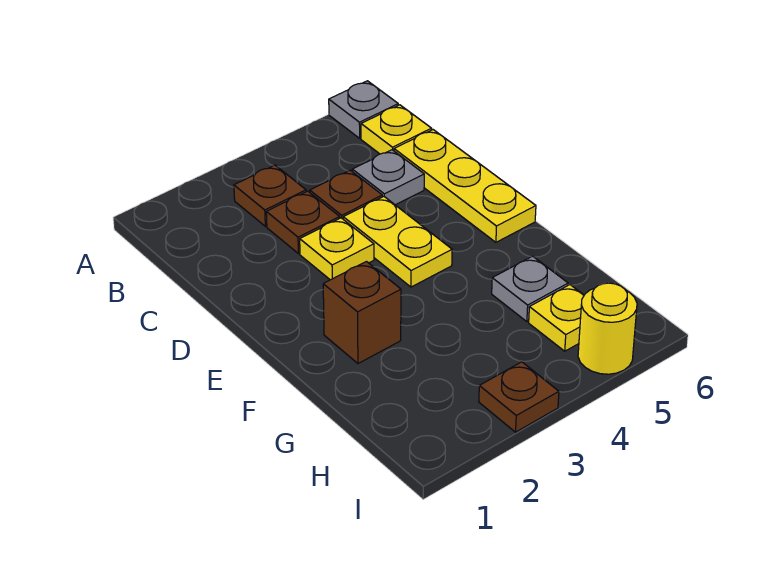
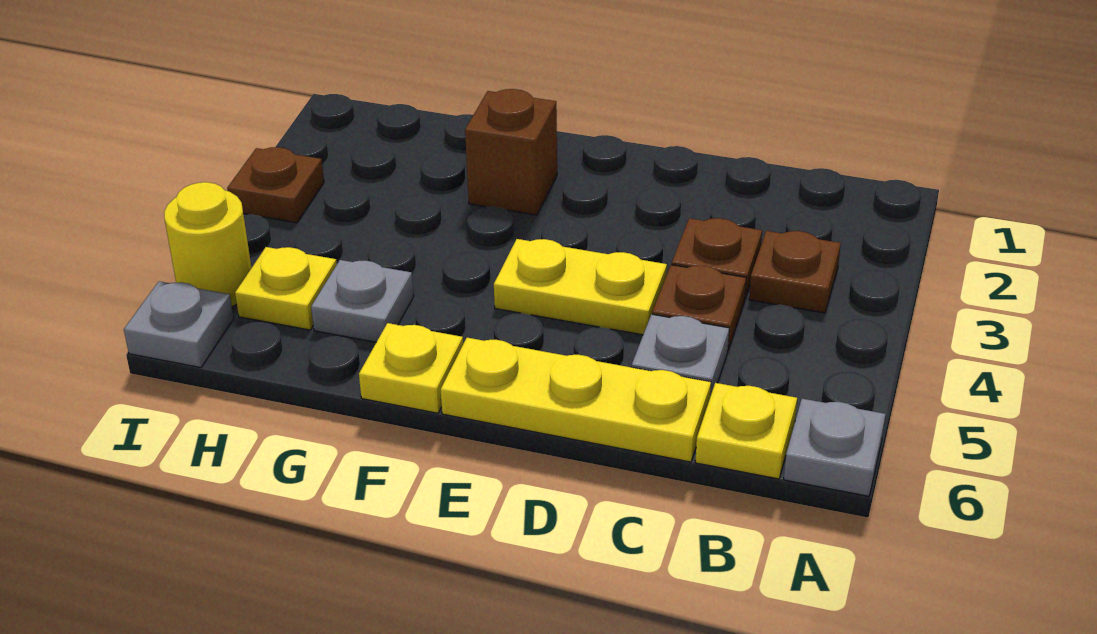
yellow plate D3 level 1 -> yellow plate F6 level 1
none -> grey plate I6 level 1

